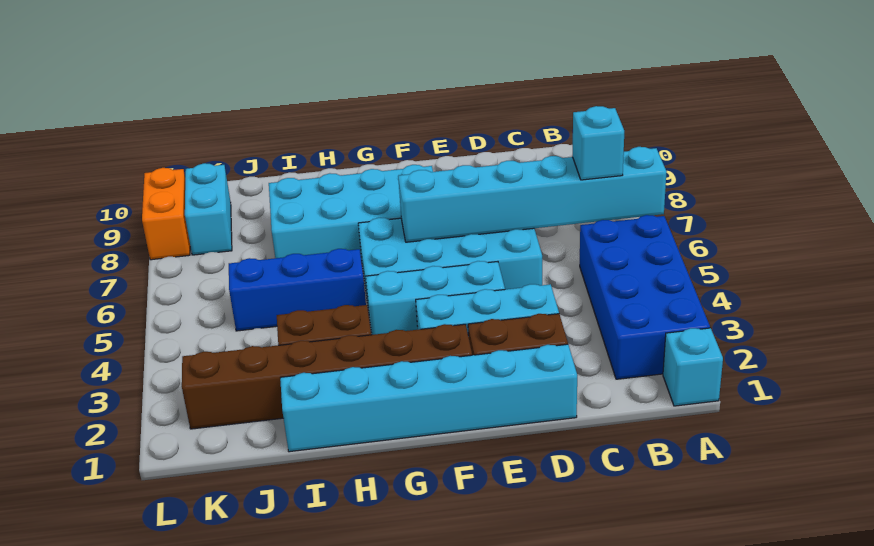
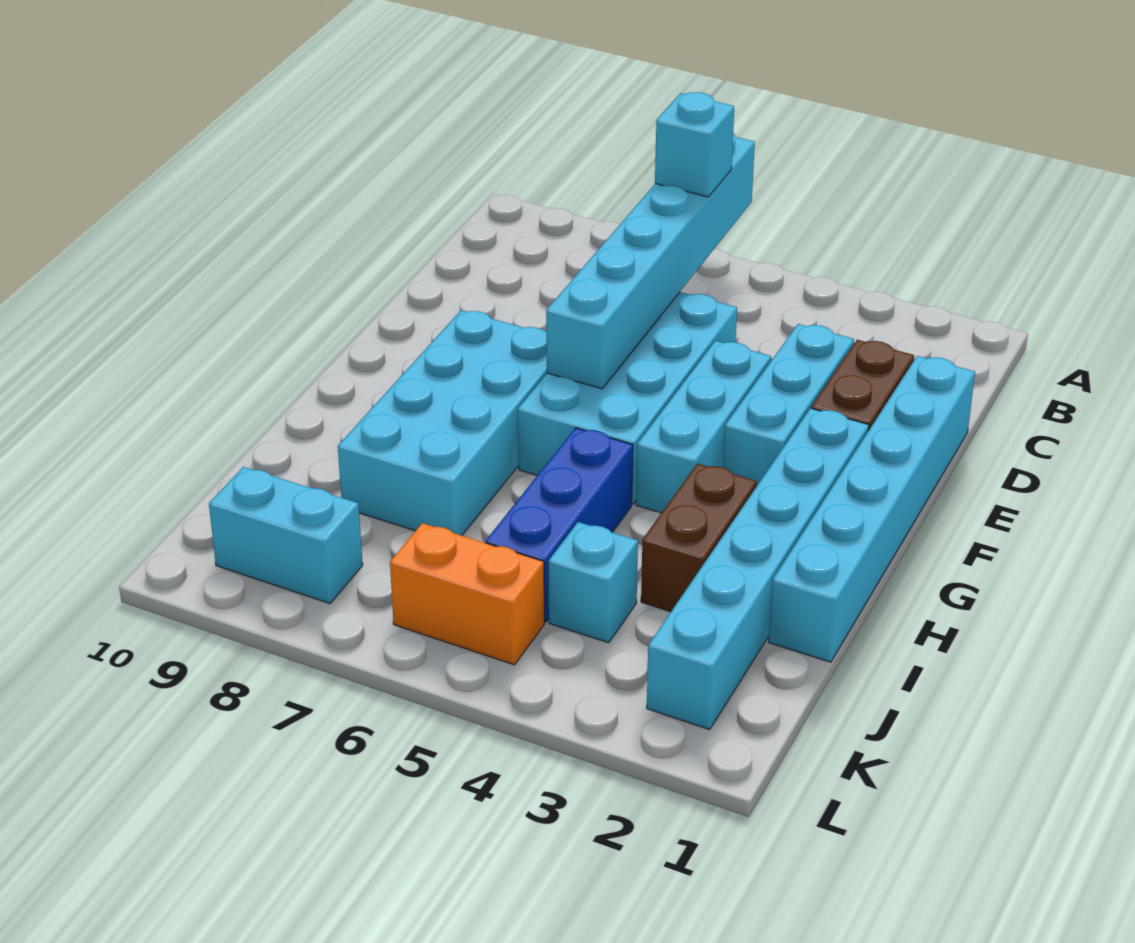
cyan brick A1 level 1 -> cyan brick J4 level 1
blue brick A2:B5 level 1 -> none
brown brick F2:K2 level 1 -> cyan brick F2:K2 level 1
orange brick L8:L9 level 1 -> orange brick K5:K6 level 1

